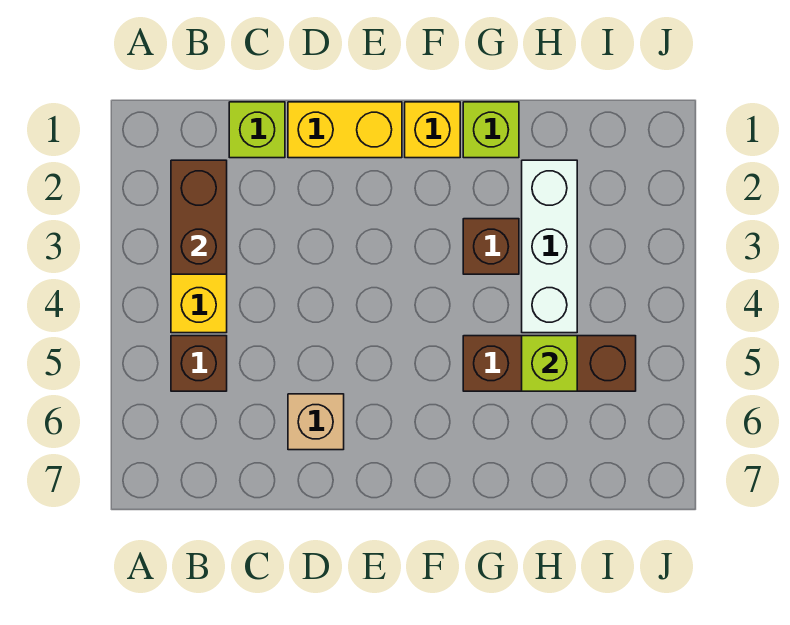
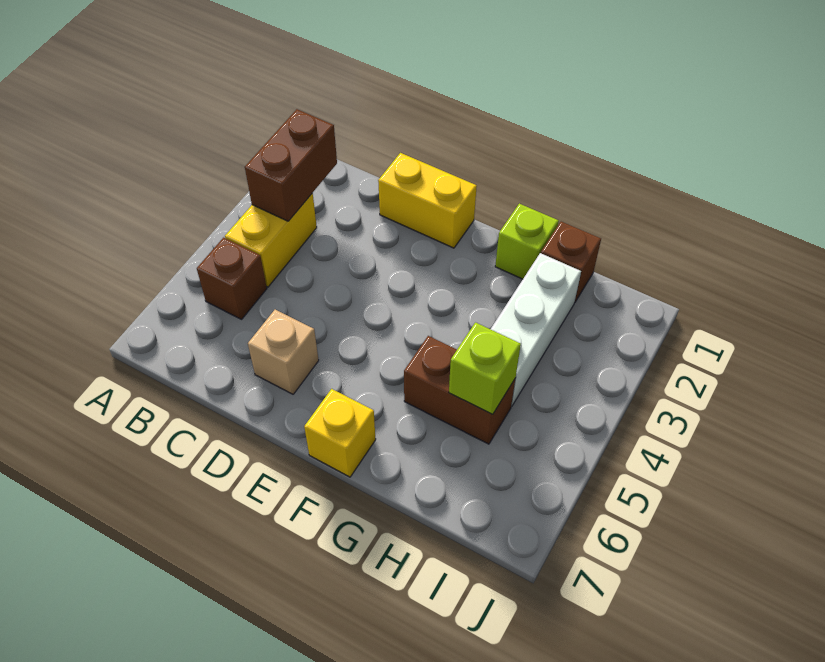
lime brick C1 level 1 -> none
yellow brick F1 level 1 -> yellow brick F7 level 1
brown brick G3 level 1 -> brown brick H1 level 1
brown brick G5:I5 level 1 -> brown brick G5:H5 level 1

